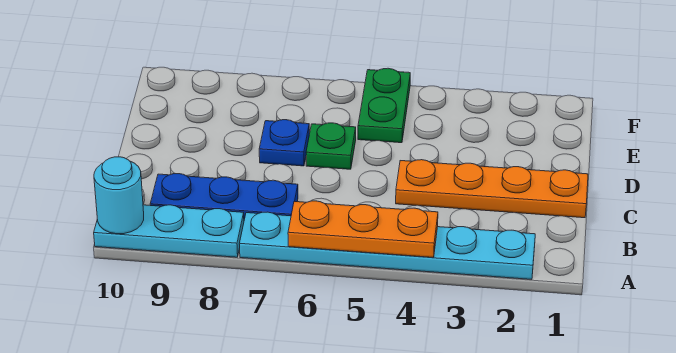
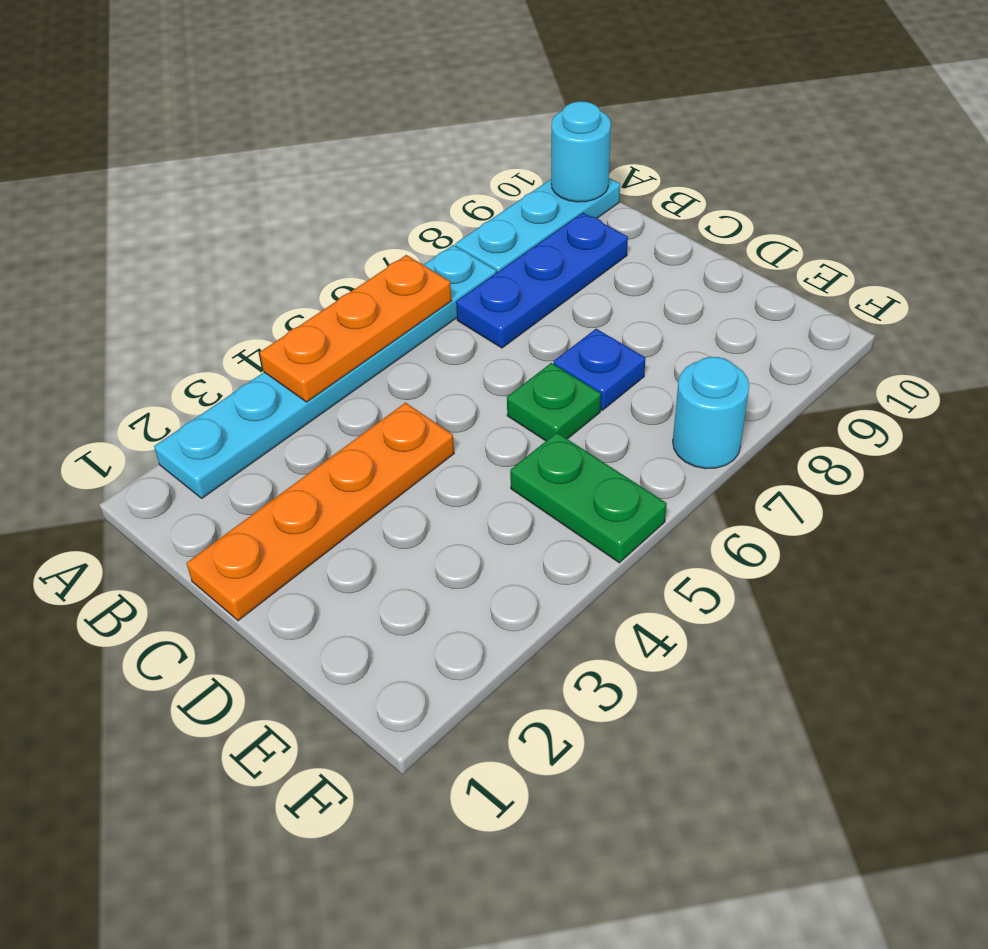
none -> cyan round brick F7 level 1

